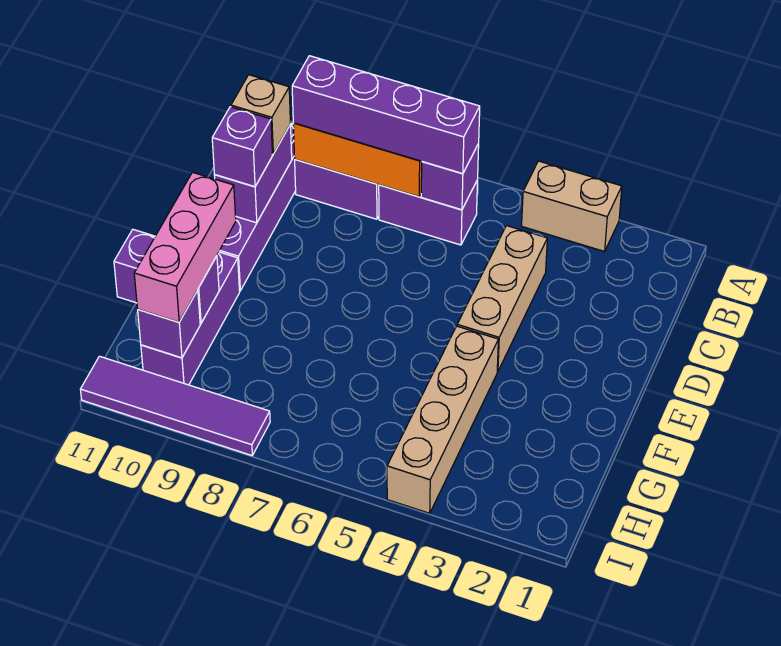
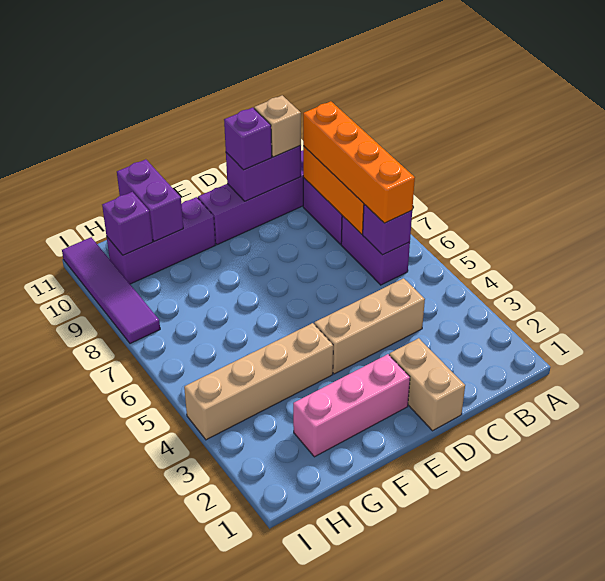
tan brick A3:A4 level 1 -> tan brick D1:D2 level 1
purple brick B6:B9 level 3 -> orange brick B6:B9 level 3
pink brick F10:H10 level 3 -> pink brick E2:G2 level 1

